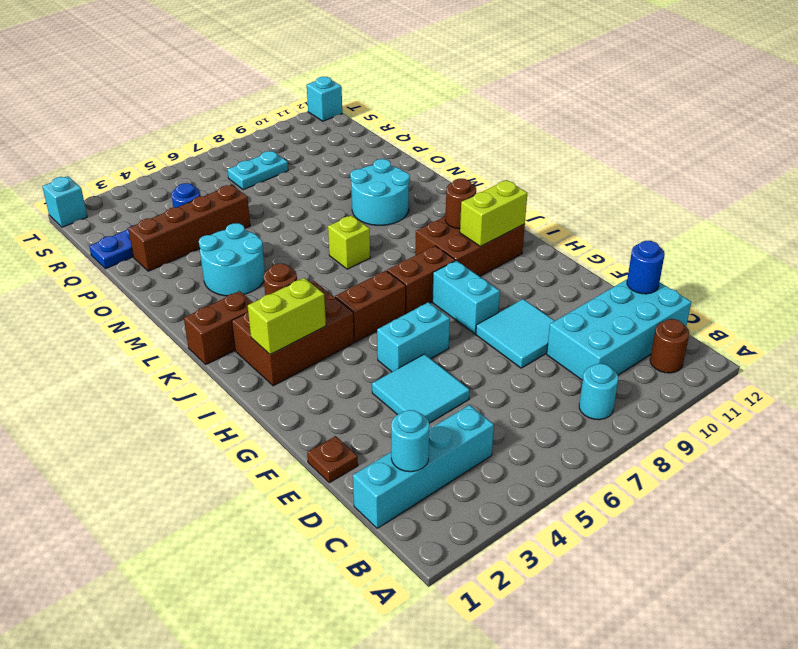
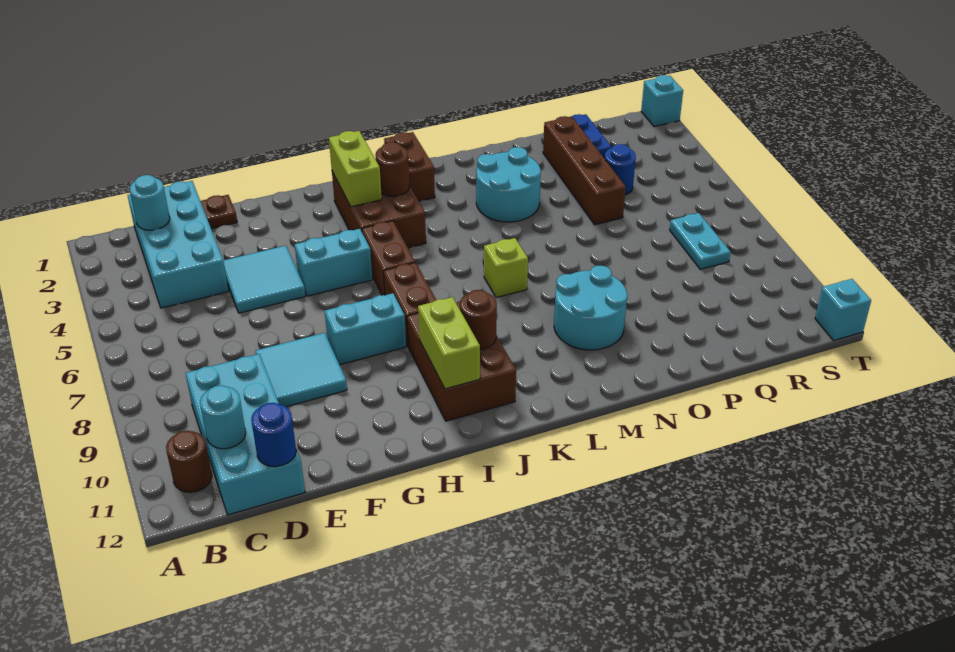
cyan round brick B8 level 1 -> cyan round brick C11 level 2
cyan brick C1:C4 level 1 -> cyan brick C1:D4 level 1
cyan brick G5:G6 level 1 -> cyan brick G5:H5 level 1

